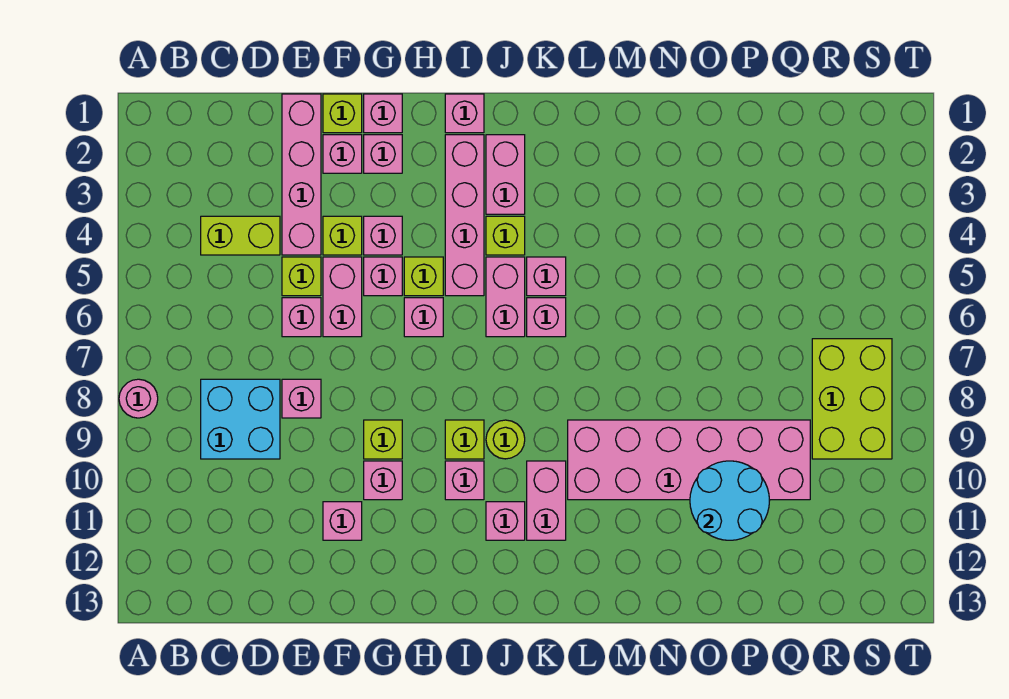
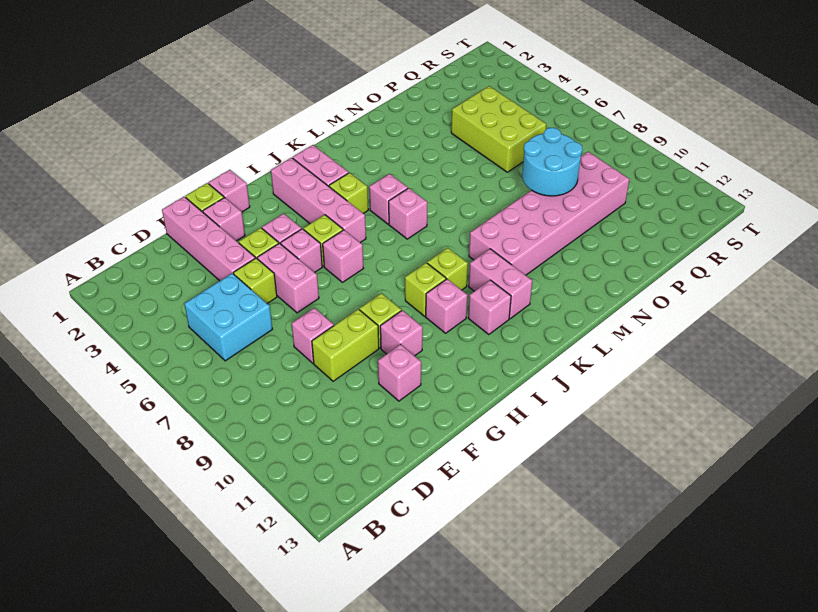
pink round brick A8 level 1 -> none
lime brick C4:D4 level 1 -> lime brick E9:F9 level 1
cyan brick C8:D9 level 1 -> cyan brick C5:D6 level 1
pink brick E6 level 1 -> none
pink brick G2 level 1 -> none
pink brick I1 level 1 -> none
pink brick J5:J6 level 1 -> none
lime round brick J9 level 1 -> lime brick J9 level 1
cyan round brick O10:P11 level 2 -> cyan round brick O8:P9 level 2
lime brick R7:S9 level 1 -> lime brick P4:Q6 level 1

